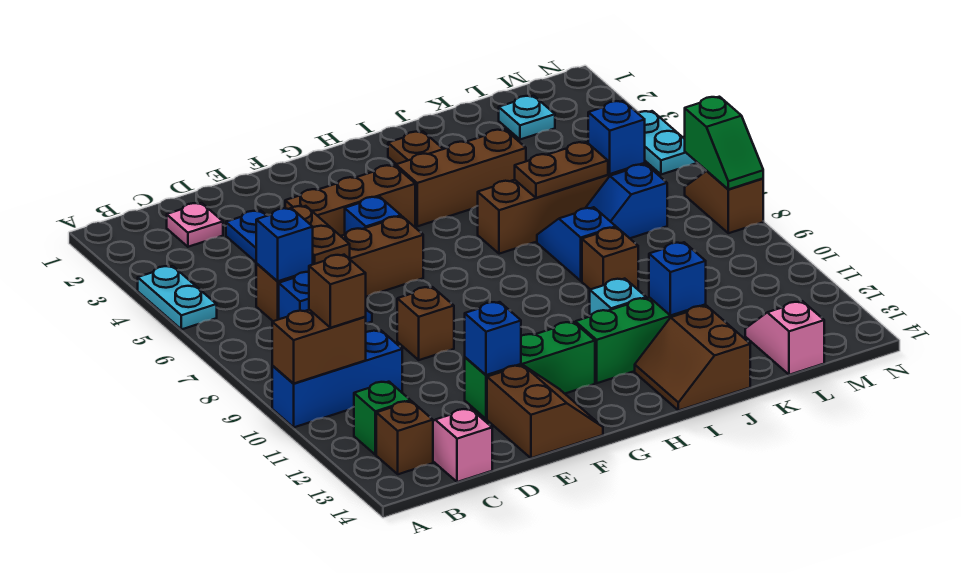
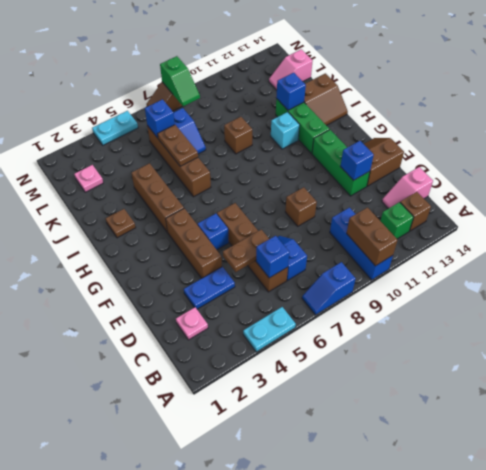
brown brick B10 level 3 -> none
blue slope J7:J8 level 1 top 8 -> blue slope A7:A8 level 1 top 8
cyan plate L2 level 1 -> pink plate L2 level 1
green slope N7:N8 level 2 top 7 -> green slope M8:N8 level 2 top N

